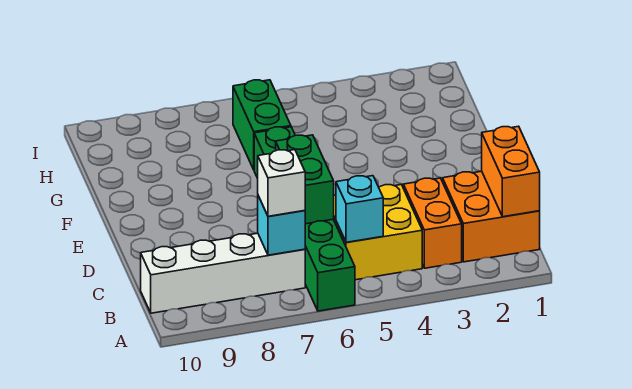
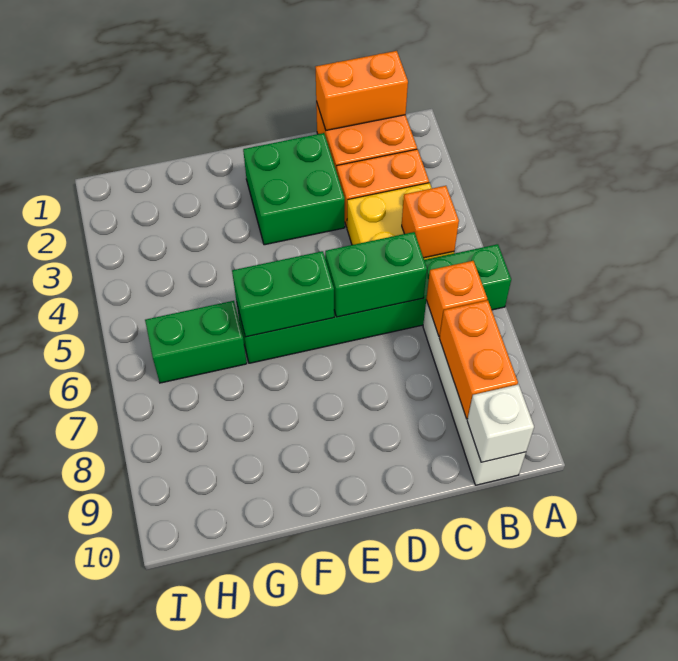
cyan brick B5 level 2 -> orange brick B5 level 2
cyan brick B7 level 2 -> orange brick B7 level 2
white brick B7 level 3 -> white brick B10 level 2
none -> orange brick B8:B9 level 2
none -> green brick D2:E3 level 1
none -> green brick E6:F6 level 2

